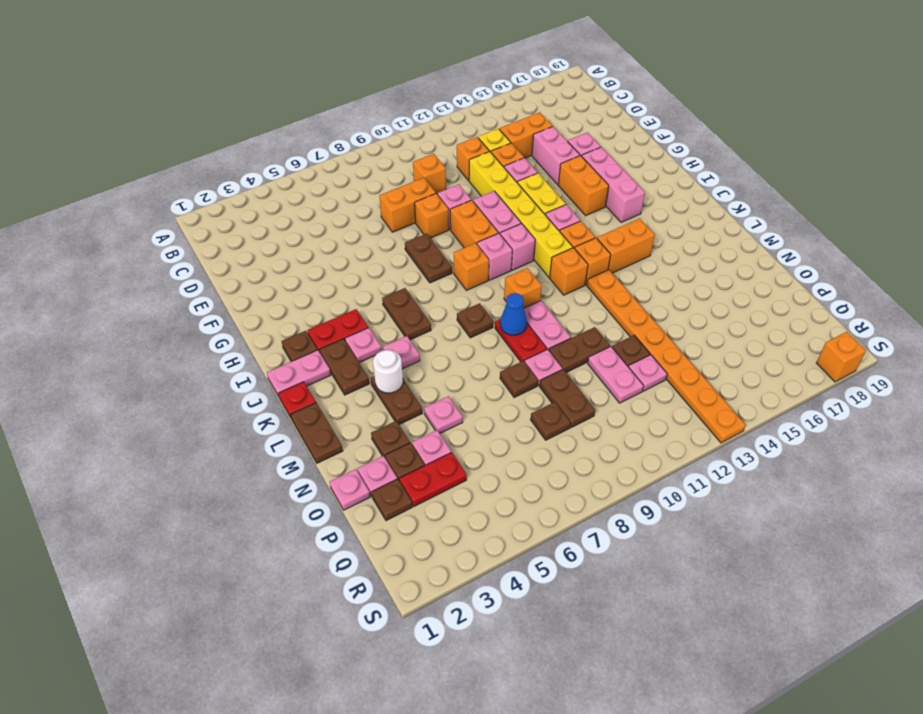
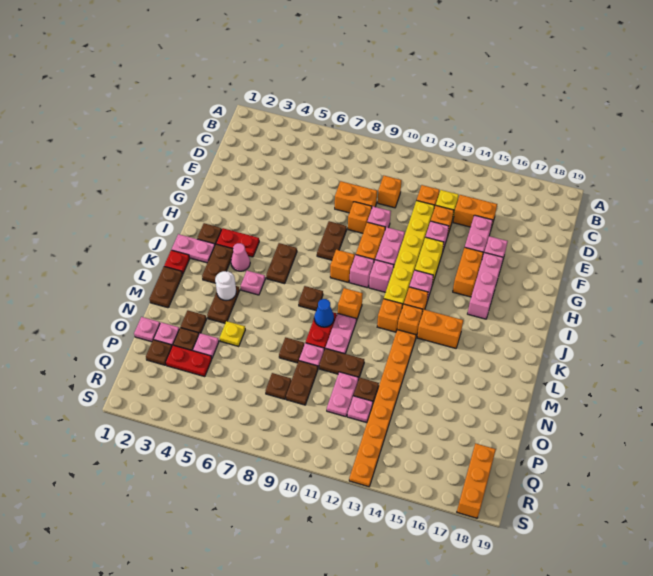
pink plate J4 level 1 -> pink cone J4 level 1
pink plate N5 level 1 -> yellow plate N5 level 1
orange brick S18 level 1 -> orange brick Q18:S18 level 1

